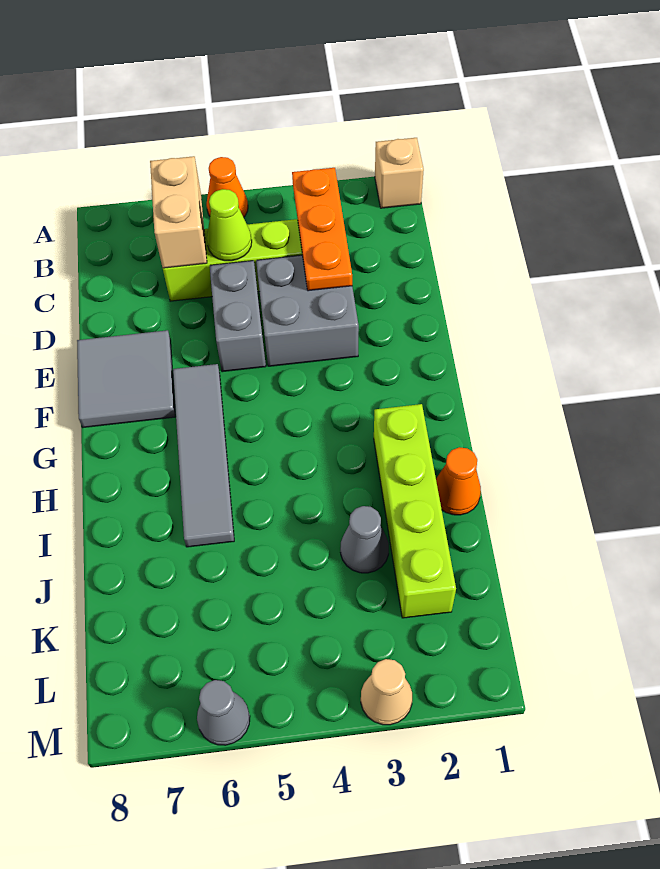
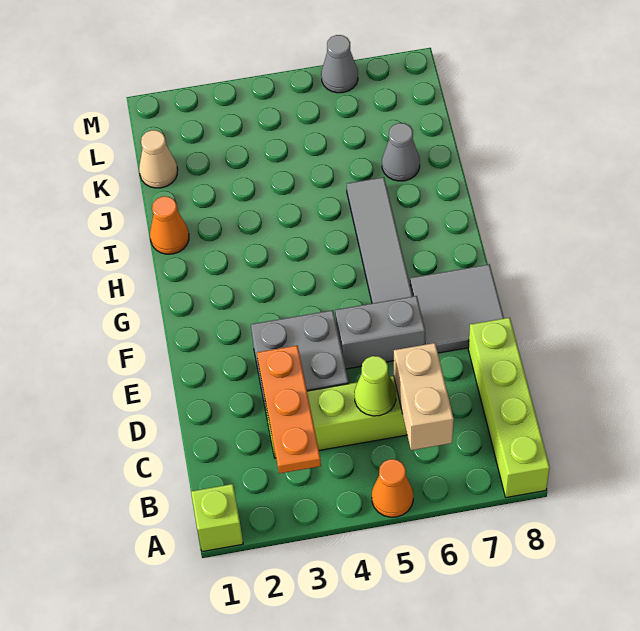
tan brick A1 level 1 -> lime brick A1 level 1
grey brick D5:E5 level 1 -> grey brick E5:E6 level 1
lime brick H2:K2 level 1 -> lime brick A8:D8 level 1
grey cone J3 level 1 -> grey cone J7 level 1
tan cone M3 level 1 -> tan cone K1 level 1

